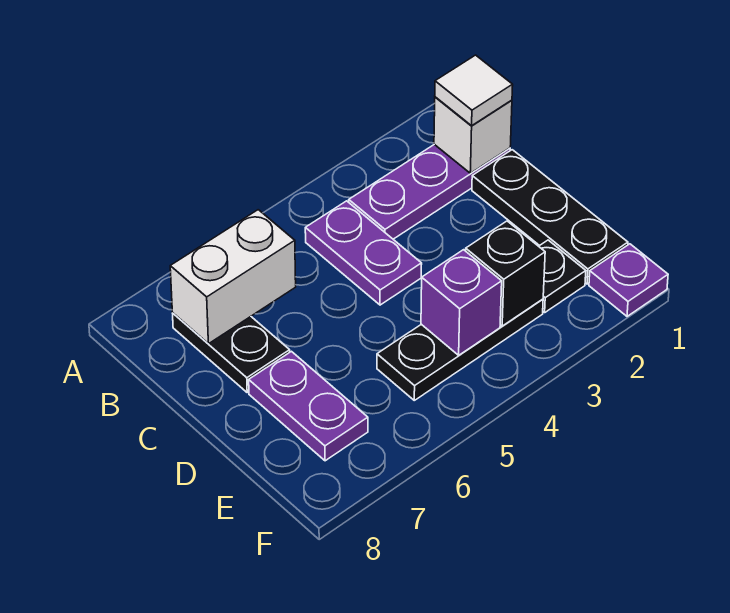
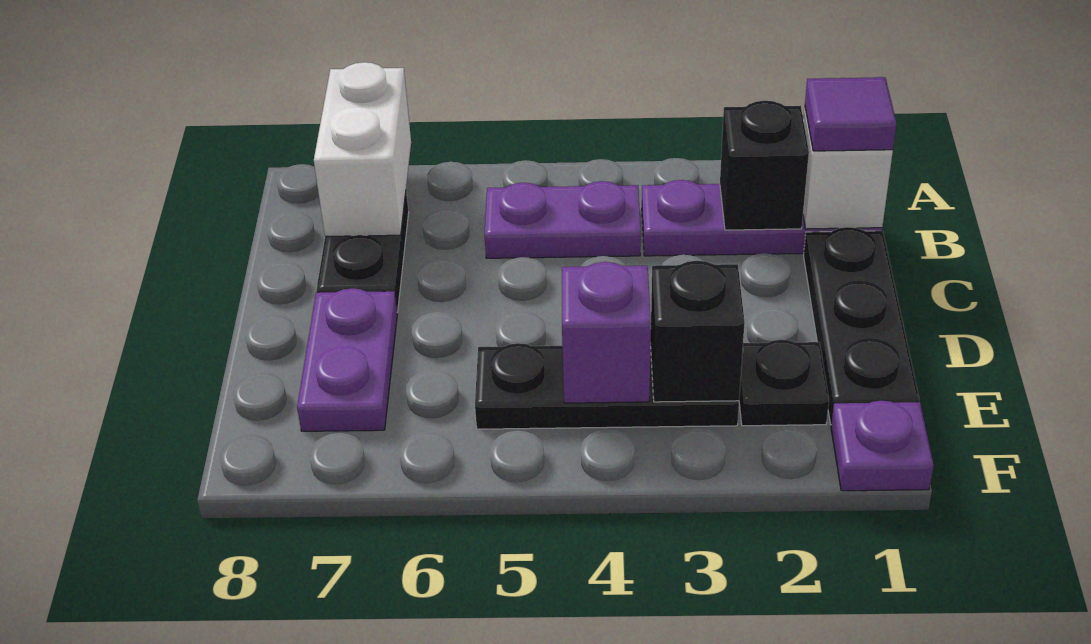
white tile B1 level 3 -> purple tile B1 level 3
none -> black brick B2 level 2
purple plate B4:C4 level 1 -> purple plate B4:B5 level 1
white brick B6:B7 level 2 -> white brick A7:B7 level 2

